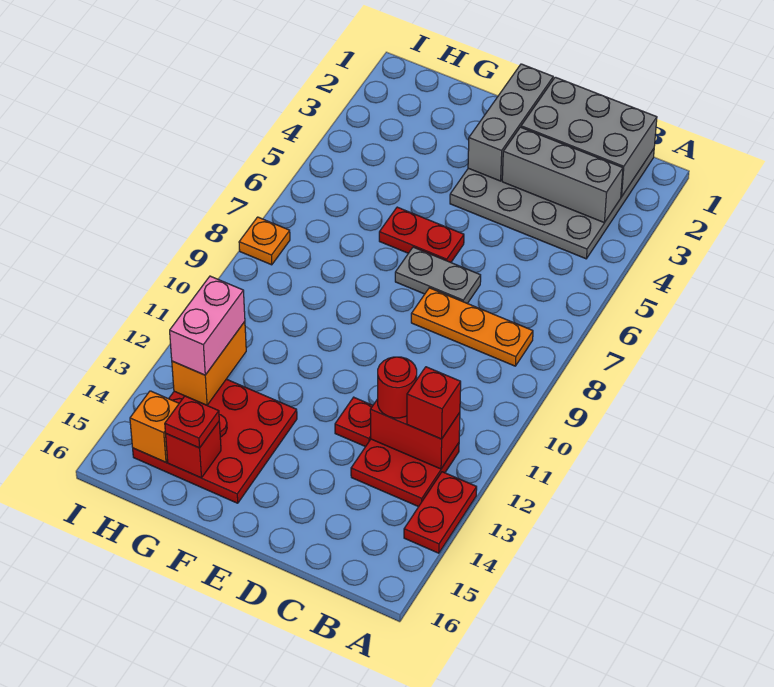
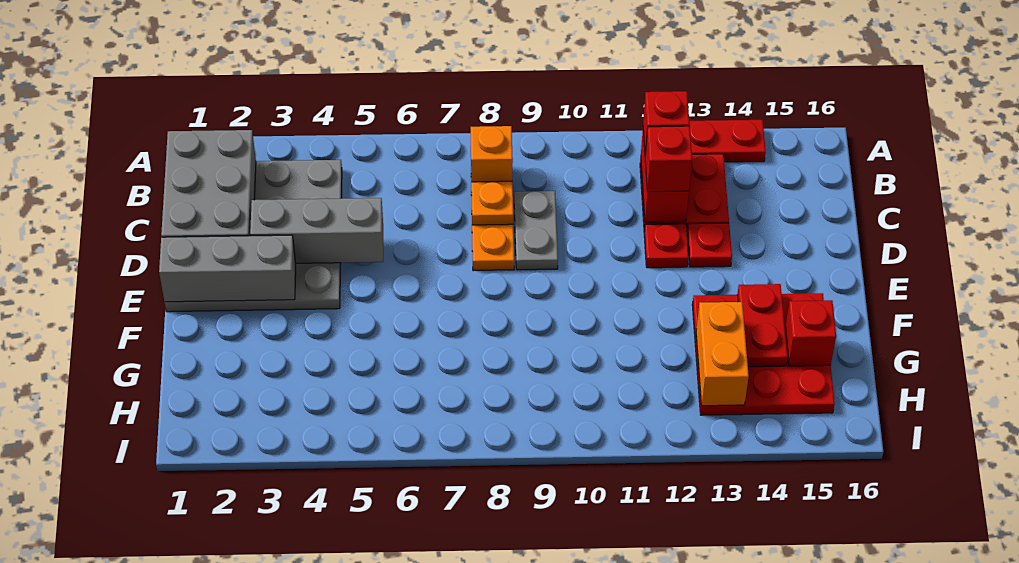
grey brick B3:D3 level 2 -> grey brick D3:D5 level 2
red round brick C12 level 3 -> red brick C12 level 3
grey plate D7:E7 level 1 -> grey plate C9:D9 level 1
red plate E6:F6 level 1 -> red plate F14:G14 level 2
red plate G15 level 3 -> red plate D13 level 1
orange brick H12:H13 level 2 -> orange brick G13:H13 level 2
pink brick H12:H13 level 3 -> none
orange brick H15 level 2 -> orange brick B8 level 2
orange plate I8 level 1 -> orange plate C8 level 2

